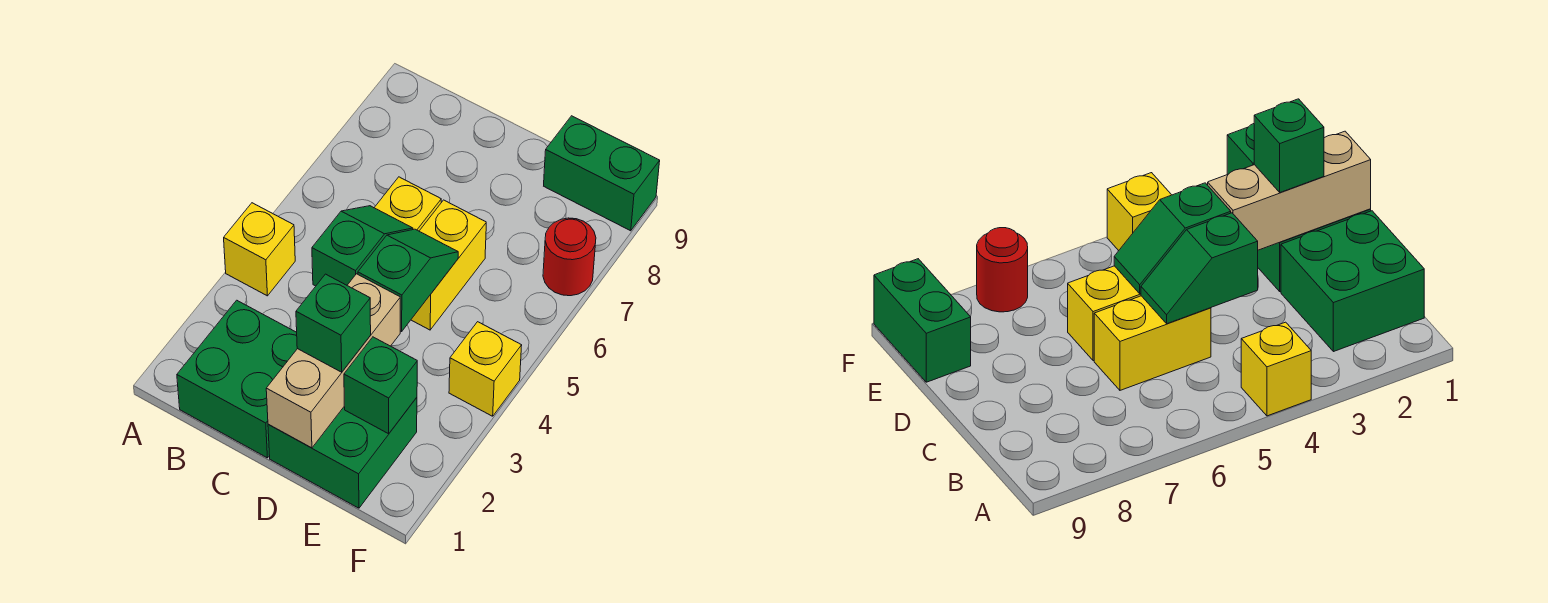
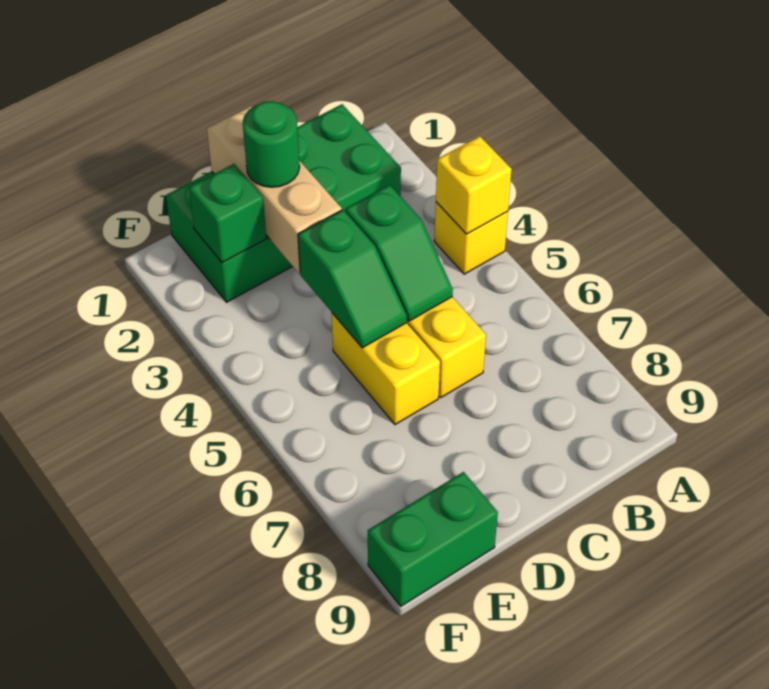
green brick D2 level 3 -> green round brick D2 level 3
yellow brick F4 level 1 -> yellow brick A4 level 2
red round brick F7 level 1 -> none

